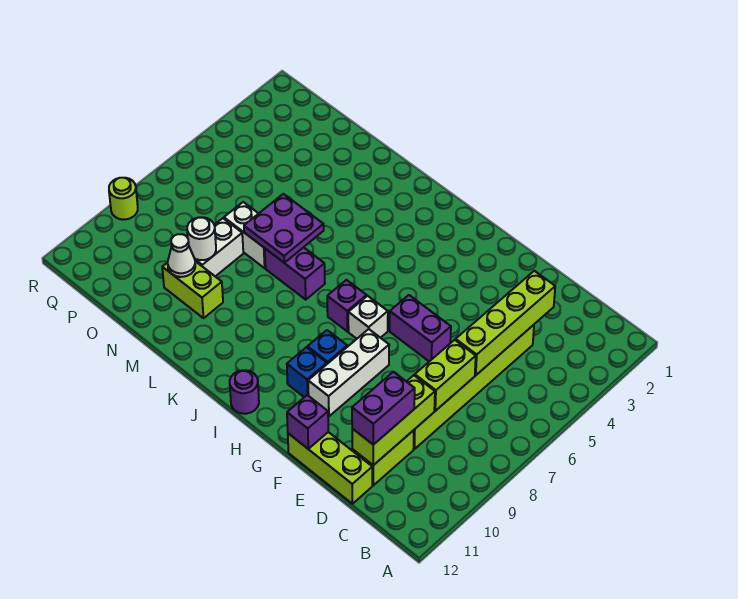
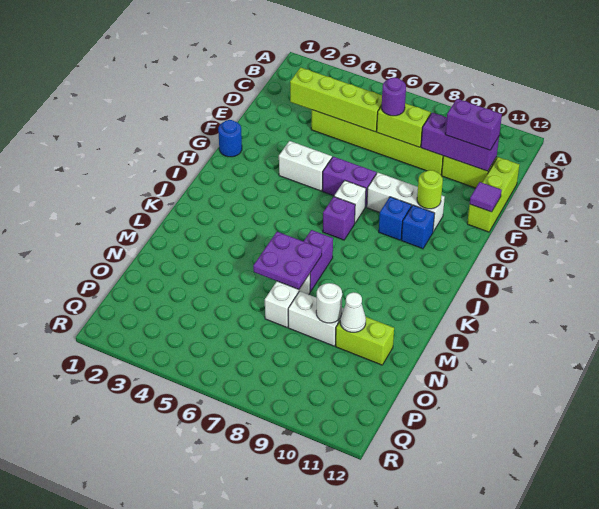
lime brick D9:D11 level 2 -> purple brick D9:D11 level 2
purple brick F6:G6 level 1 -> purple brick G6:G7 level 1
purple brick F12 level 2 -> purple tile F12 level 2
none -> blue round brick G1 level 1
none -> white brick G4:G5 level 1
purple round brick I12 level 1 -> purple round brick D7 level 3
lime brick M10:N10 level 1 -> lime brick N10:N11 level 1
lime round brick R9 level 1 -> lime round brick G10 level 2

